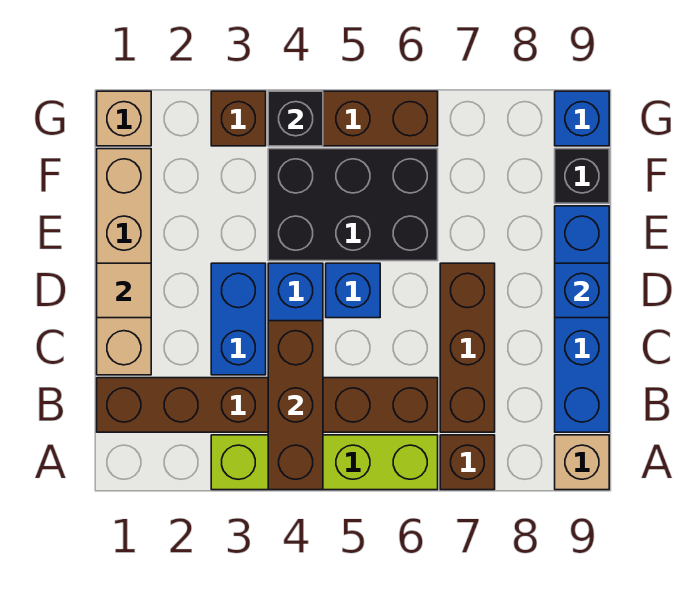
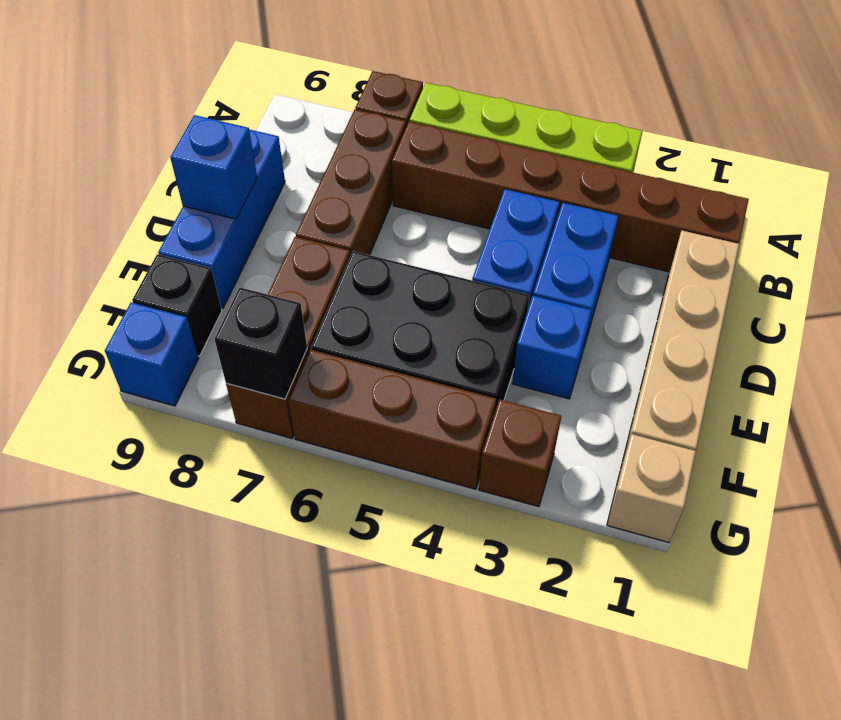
brown brick A4:C4 level 2 -> brown brick E7:G7 level 1
tan brick A9 level 1 -> none
blue brick B9:E9 level 1 -> blue brick C9:E9 level 1
tan tile D1 level 2 -> none
blue brick D5 level 1 -> blue brick E3 level 1
black brick G4 level 2 -> black brick G7 level 2

